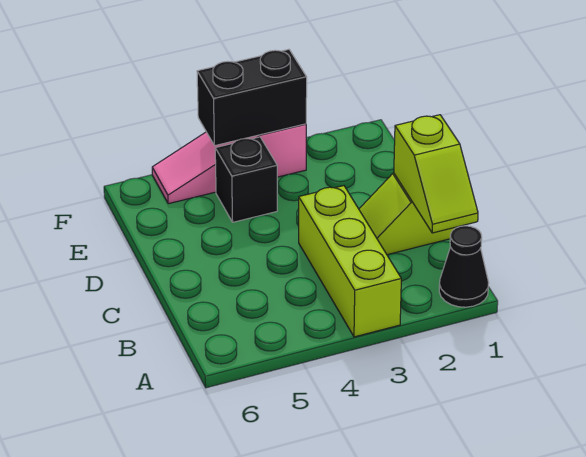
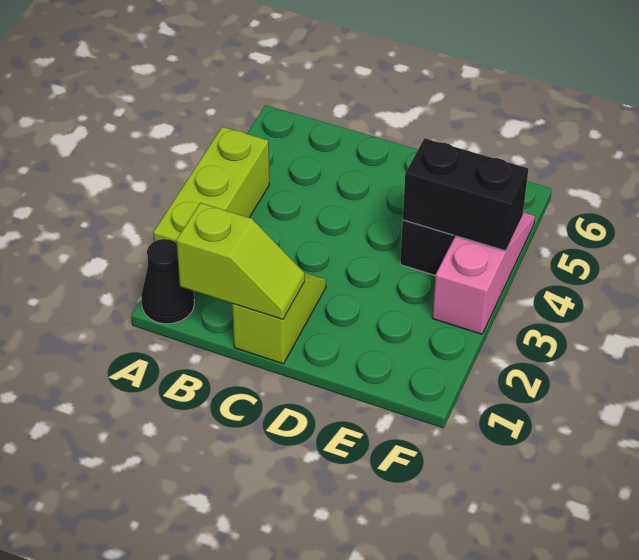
lime brick A3:C3 level 1 -> lime brick A2:A4 level 1
lime slope B1:C1 level 2 top C -> lime slope B1:C1 level 2 top B
black brick F3:F4 level 2 -> black brick E4:F4 level 2

